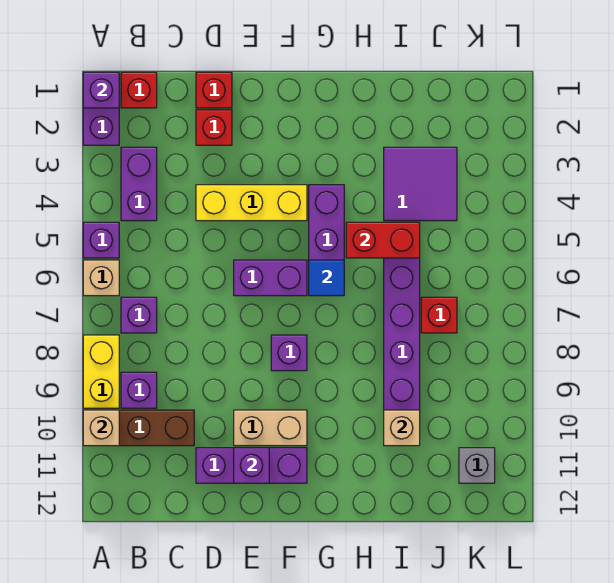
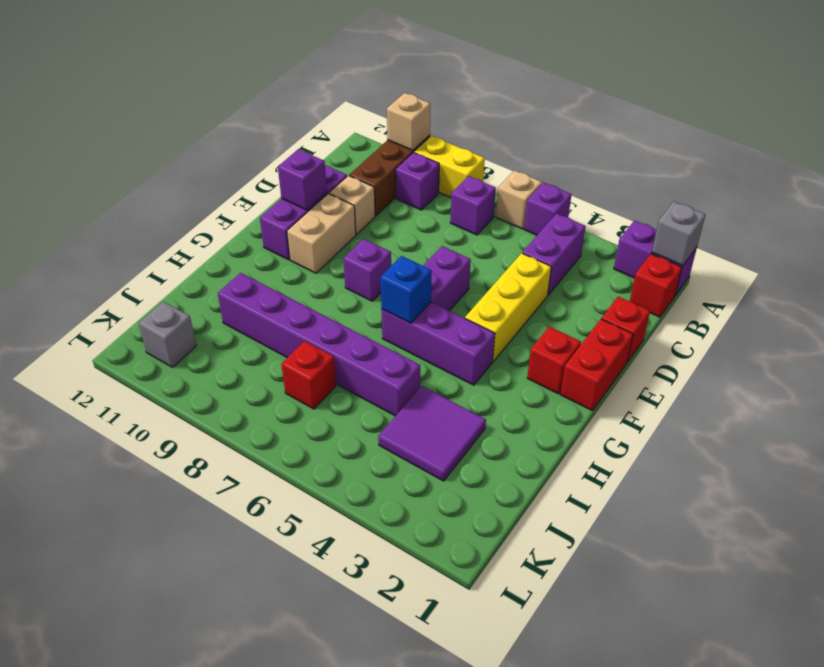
purple brick A1 level 2 -> grey brick A1 level 2
purple brick B3:B4 level 1 -> purple brick B4:C4 level 1
red brick D2 level 1 -> red brick F2 level 1
blue tile G6 level 2 -> blue brick G6 level 2
red brick H5:I5 level 2 -> red brick E1:F1 level 1
tan brick I10 level 2 -> tan brick D10 level 1

